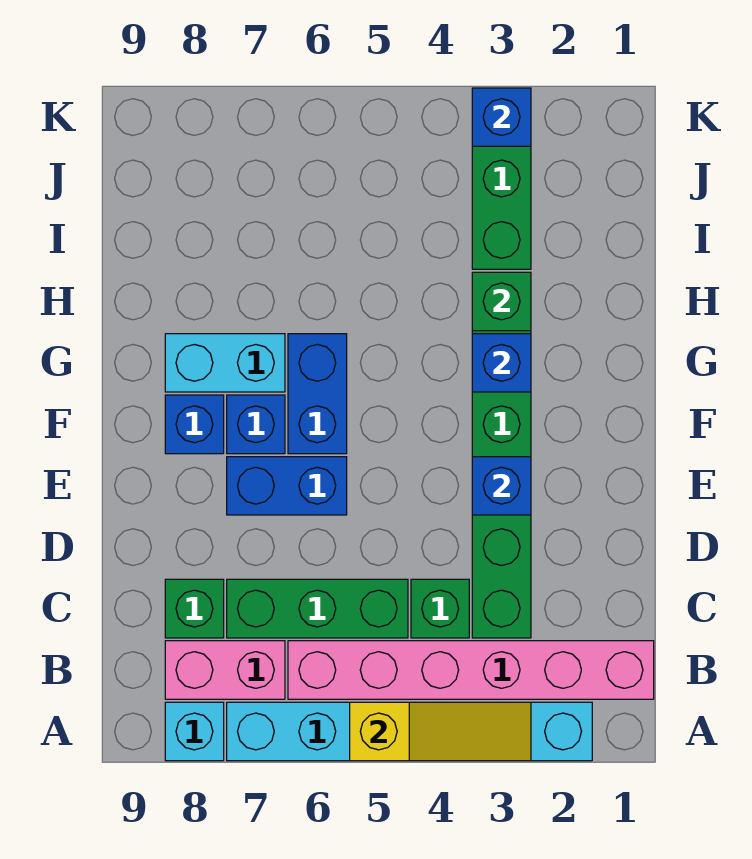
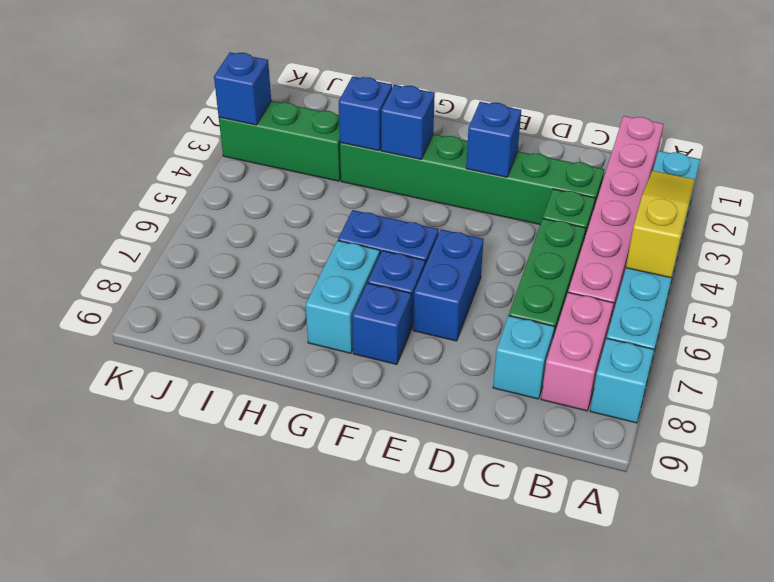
green brick C8 level 1 -> cyan brick C8 level 1
green brick H3 level 2 -> blue brick H3 level 2

